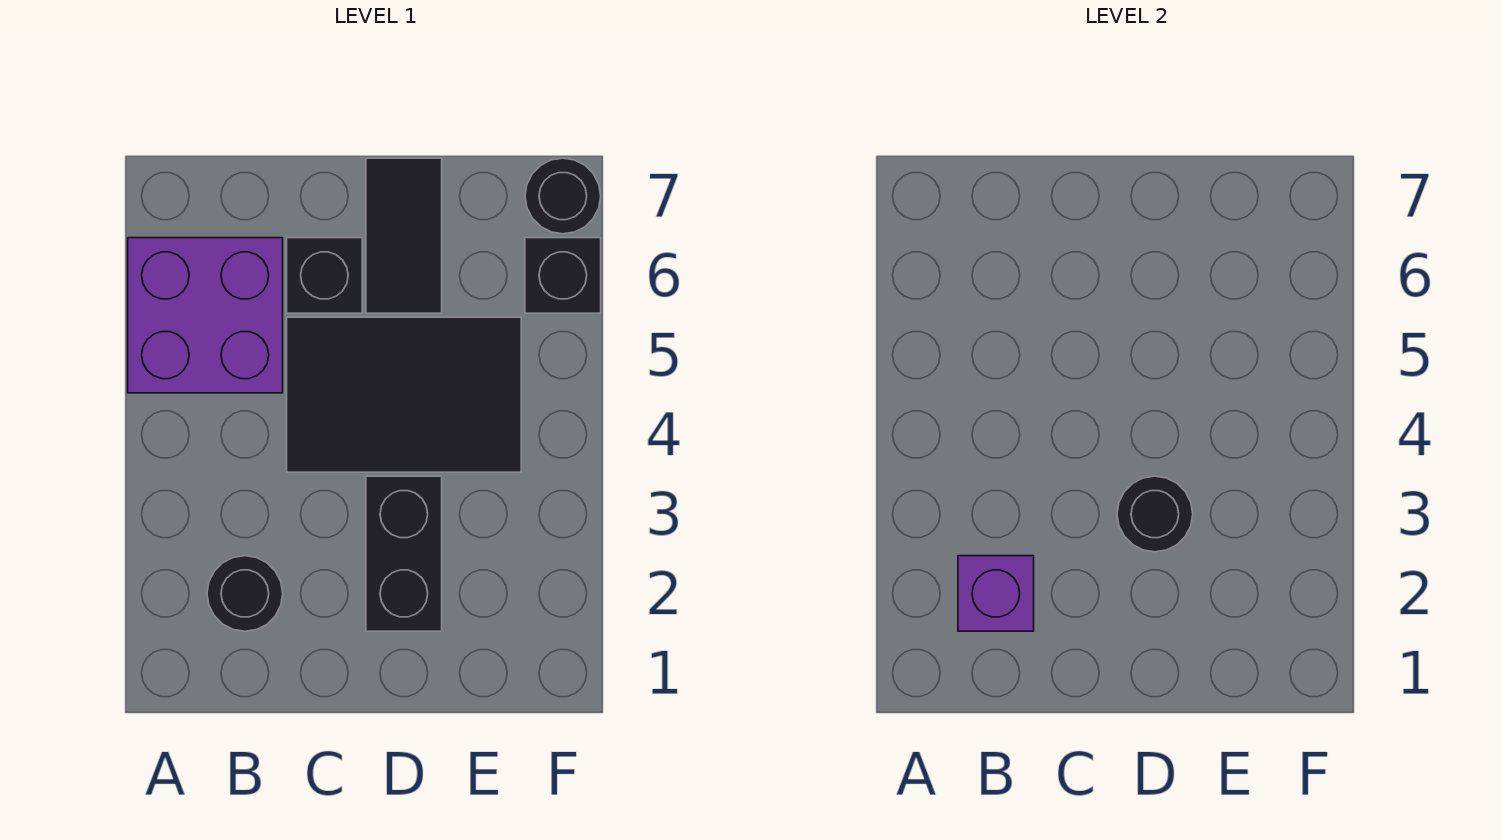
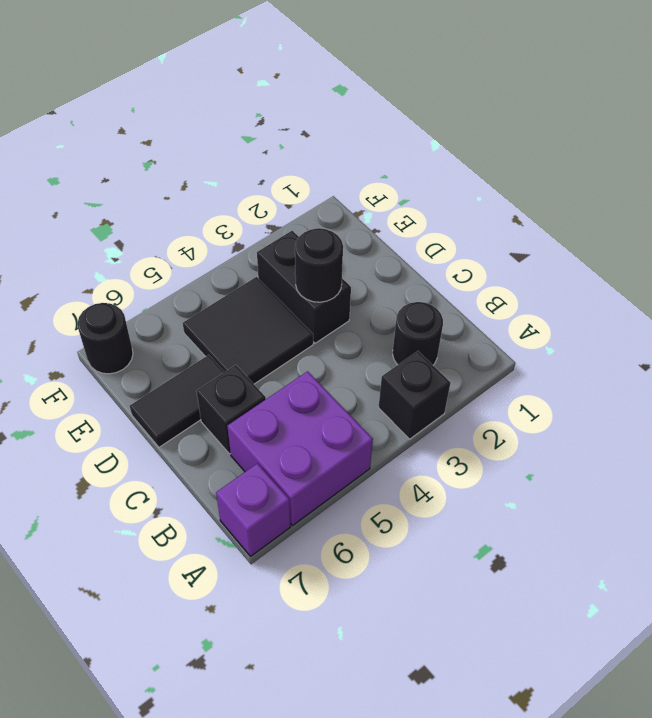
purple brick B2 level 2 -> purple brick A7 level 1
black tile C4:E5 level 1 -> black tile D4:E5 level 1
black brick D2:D3 level 1 -> black brick D3:E3 level 1
black brick F6 level 1 -> black brick A3 level 1

